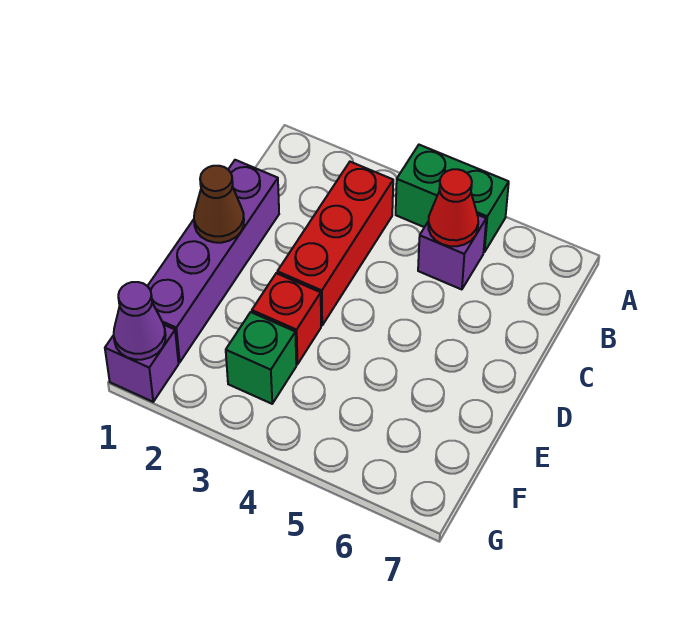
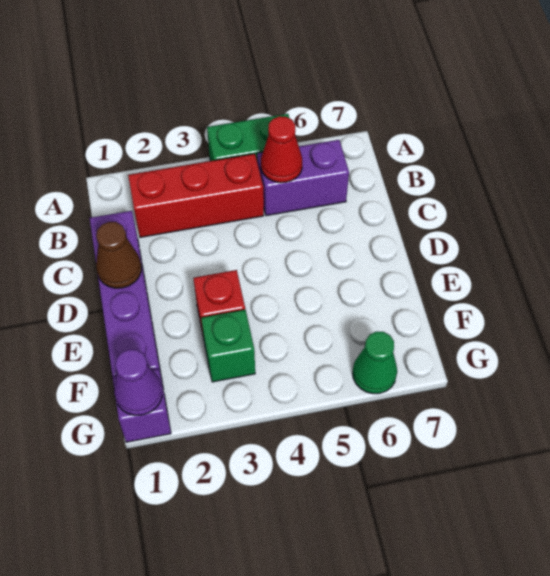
red brick B3:D3 level 1 -> red brick B2:B4 level 1
purple brick B5 level 1 -> purple brick B5:B6 level 1
none -> green cone G6 level 1

